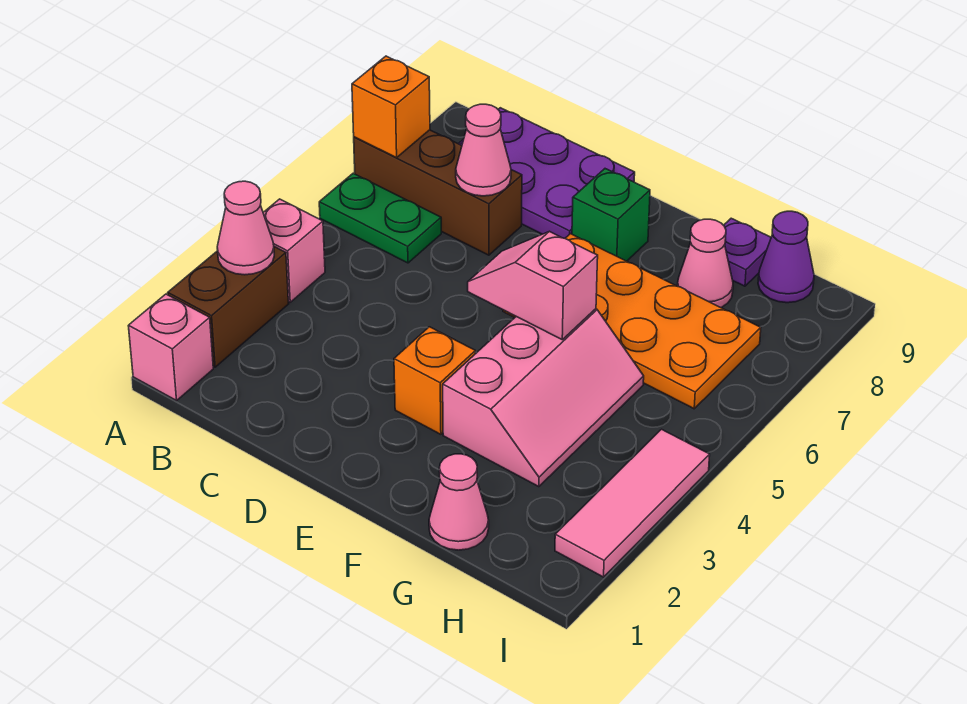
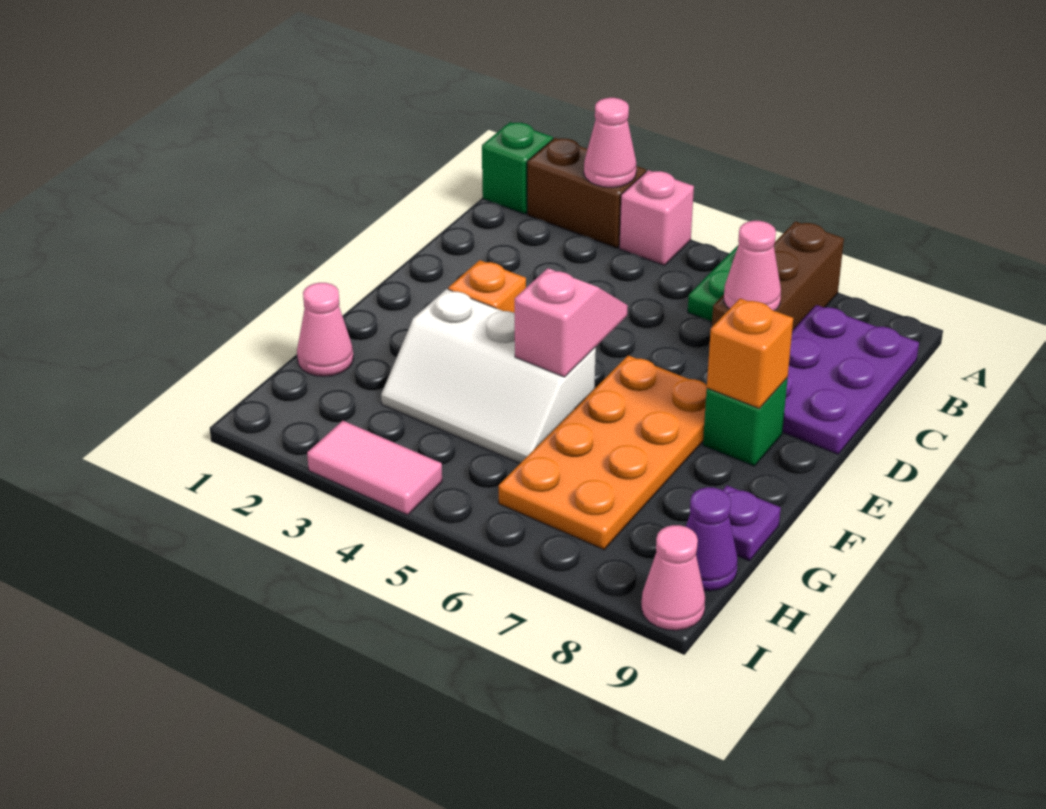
pink brick A1 level 1 -> green brick A1 level 1
orange brick A7 level 2 -> orange brick E8 level 2
pink slope F3:G5 level 1 top F -> white slope F3:G5 level 1 top F
pink cone G8 level 1 -> pink cone I9 level 1
pink tile I2:I4 level 1 -> pink tile I3:I4 level 1

